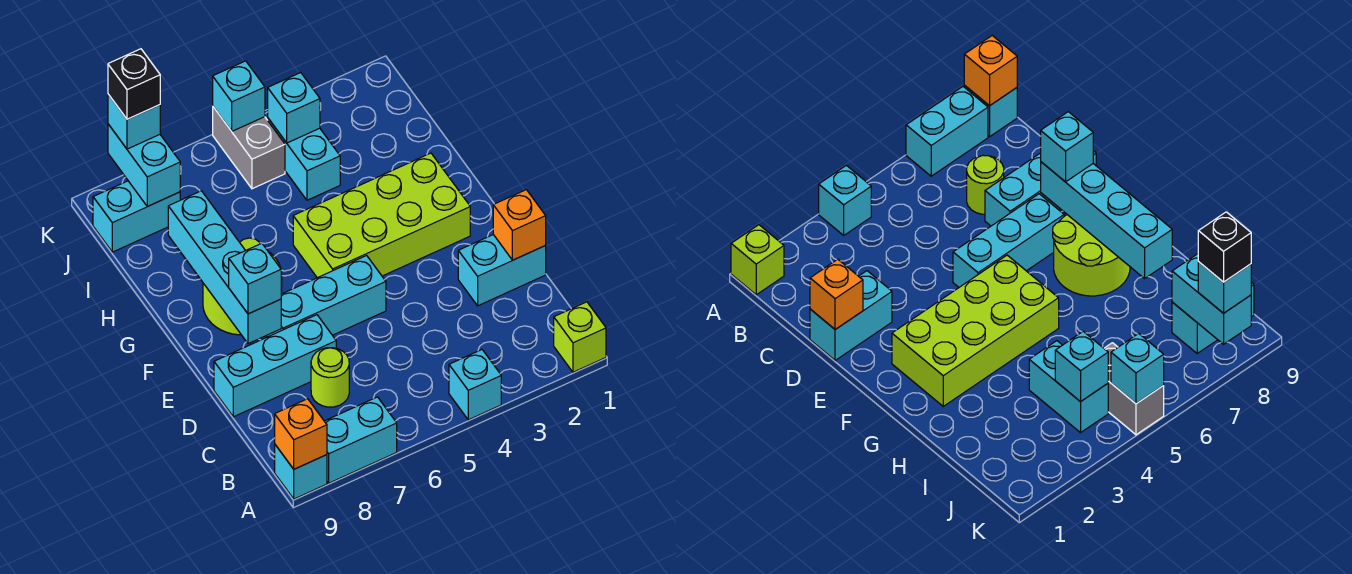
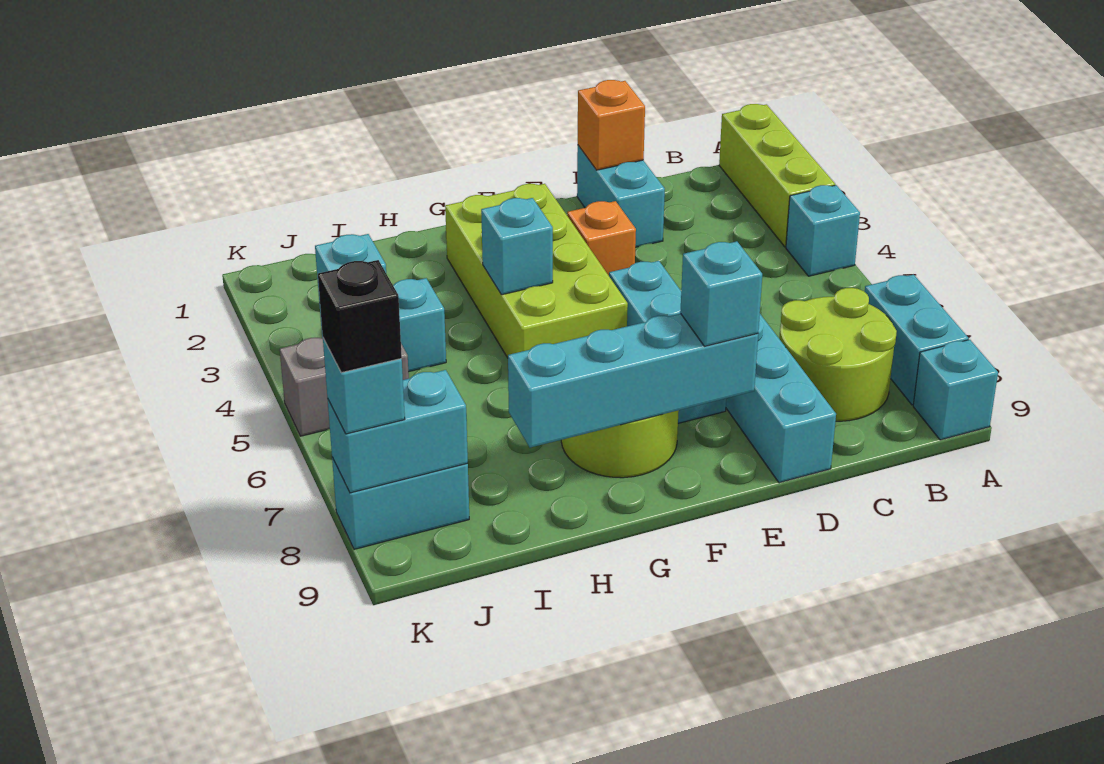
lime brick A1 level 1 -> lime brick A1:A3 level 1
orange brick A9 level 2 -> orange brick E3 level 1
lime round brick C7 level 1 -> lime round brick B7:C8 level 1
cyan brick J8:J9 level 1 -> cyan brick J8:K8 level 1
cyan brick K5 level 2 -> cyan brick G4 level 2

